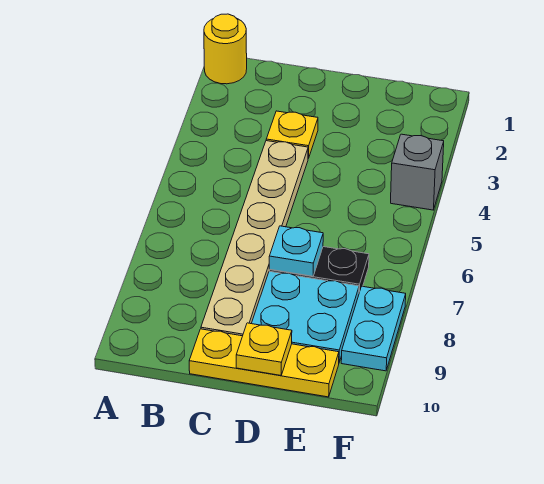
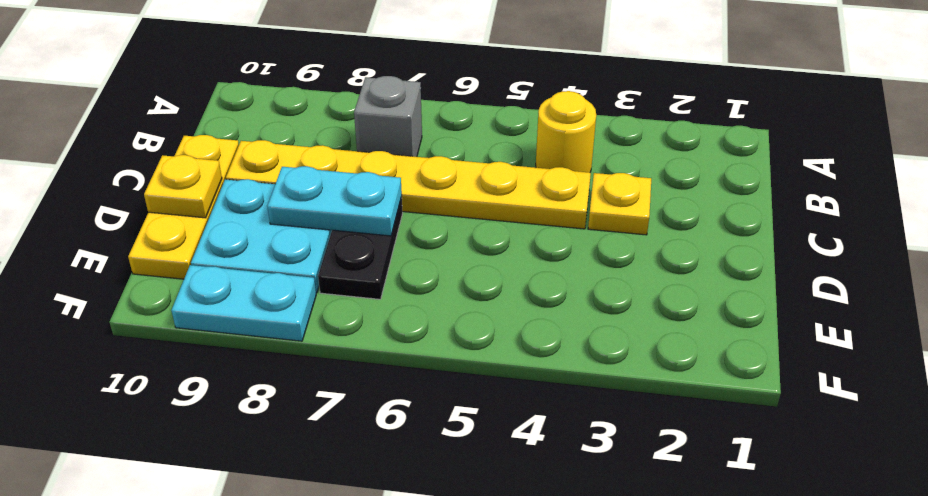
yellow round brick A1 level 1 -> yellow round brick B4 level 1
tan plate C4:C9 level 1 -> yellow plate C4:C9 level 1
cyan plate D7 level 2 -> cyan plate D7:D8 level 2
grey brick F4 level 1 -> grey brick B7 level 1

